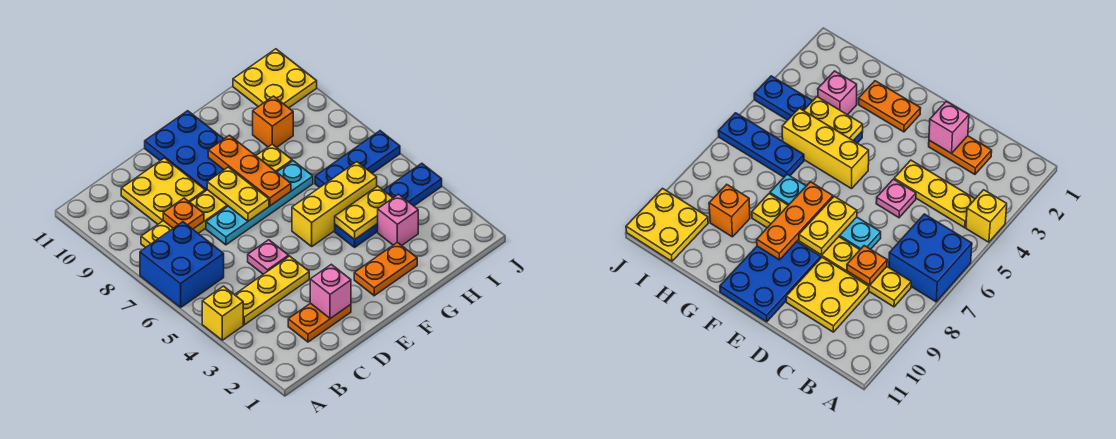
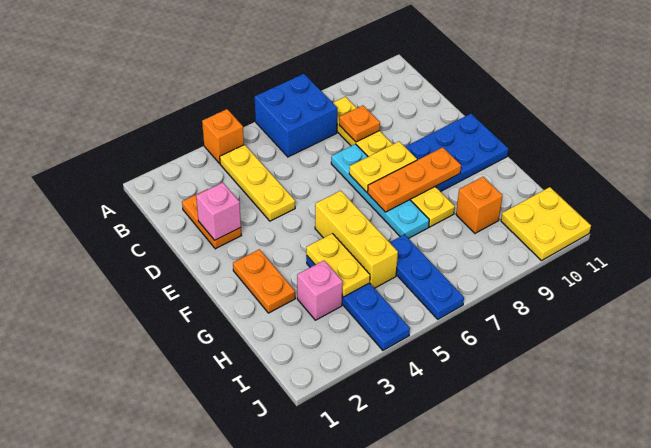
yellow brick A4 level 1 -> orange brick A4 level 1
yellow plate C9:D10 level 1 -> none
pink plate D5 level 1 -> none

